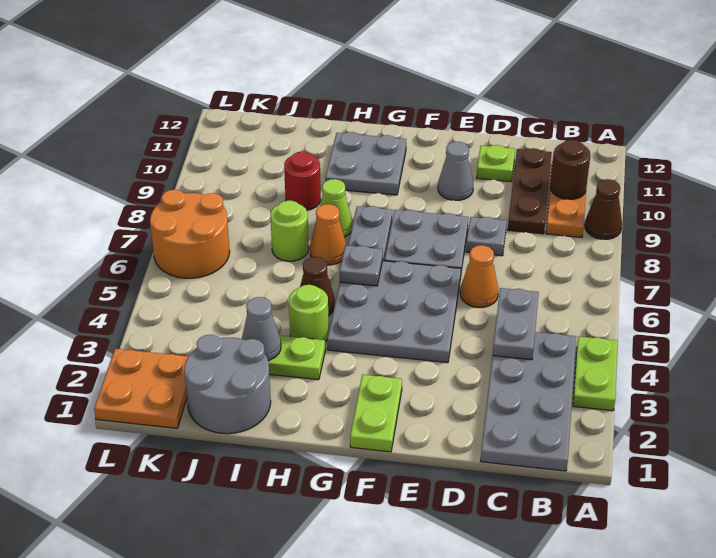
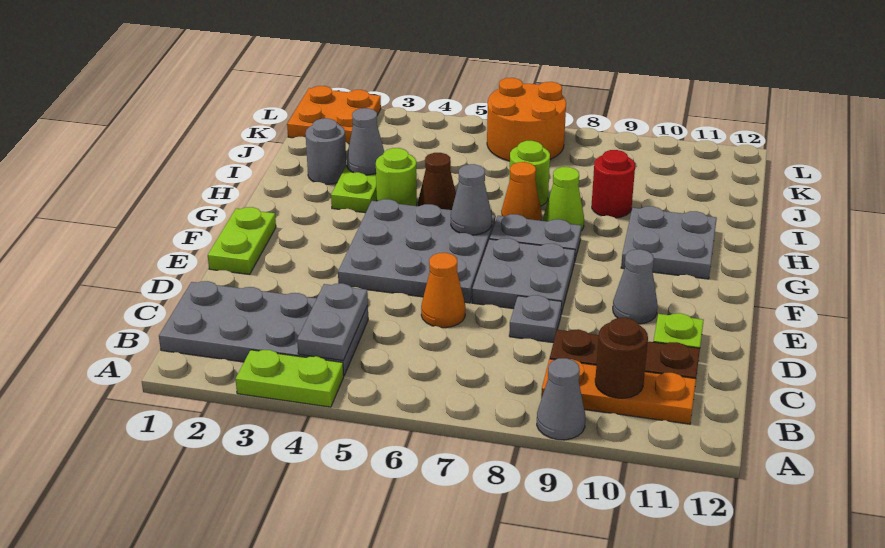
brown cone A9 level 1 -> grey cone A9 level 1
grey plate C4:C5 level 2 -> grey plate B4:C4 level 2
lime plate F1:F2 level 1 -> lime plate E1:F1 level 1
grey plate G6 level 2 -> grey cone G6 level 2
grey round brick I1:J2 level 1 -> grey round brick I2 level 1

